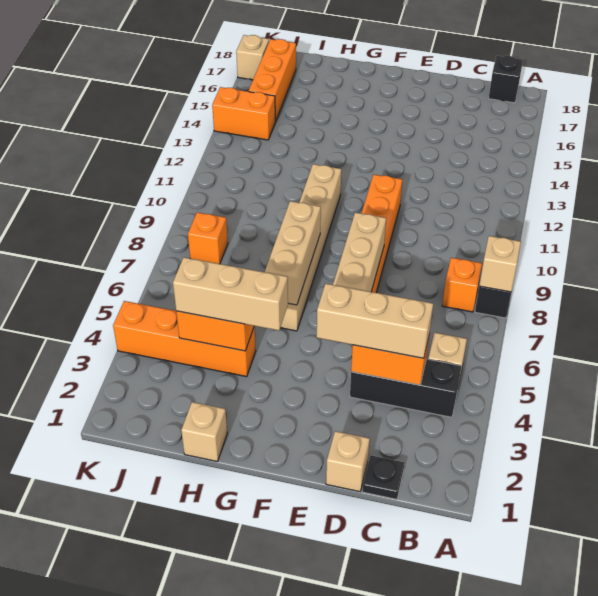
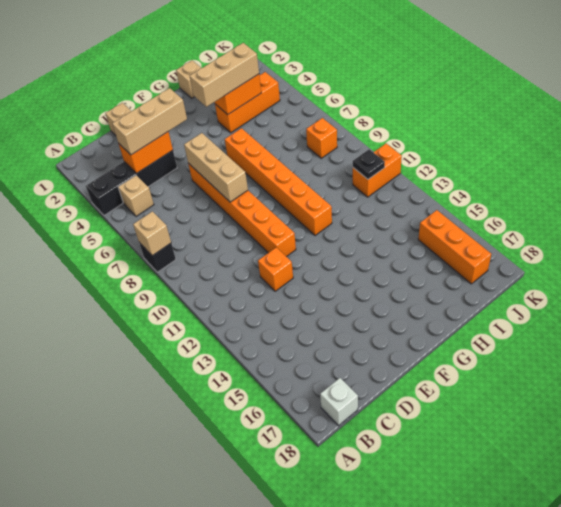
black brick B4:D4 level 1 -> black brick A4:D4 level 1
orange brick B8 level 1 -> orange brick D12 level 1
black brick B18 level 1 -> white brick B18 level 1
black plate C1 level 1 -> black plate J11 level 2
tan brick G6:G11 level 1 -> orange brick G6:G11 level 1
tan brick G6:G8 level 2 -> none
orange brick H4:K4 level 1 -> orange brick H4:J4 level 1
orange brick J14:K14 level 1 -> orange brick J11:K11 level 1
tan brick K17 level 1 -> none

